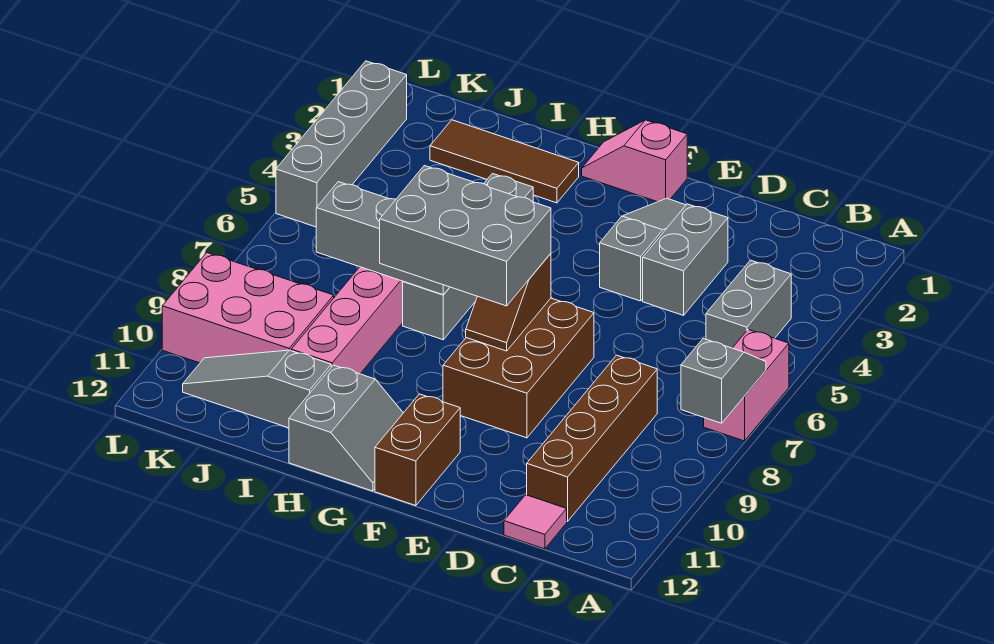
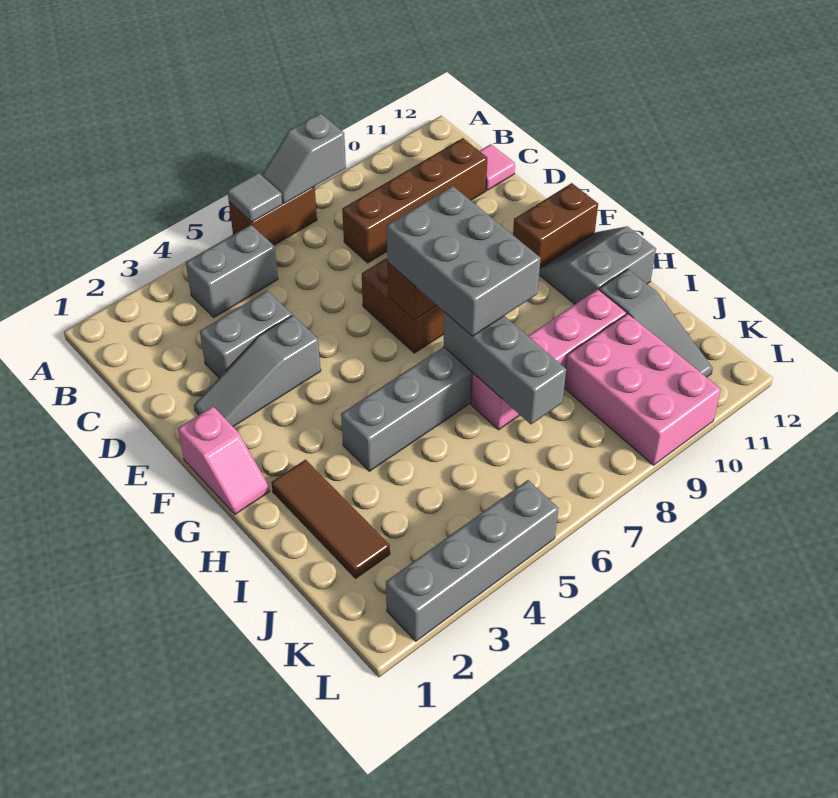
pink brick A6:A7 level 1 -> brown brick A6:A7 level 1
none -> grey tile A6 level 2

